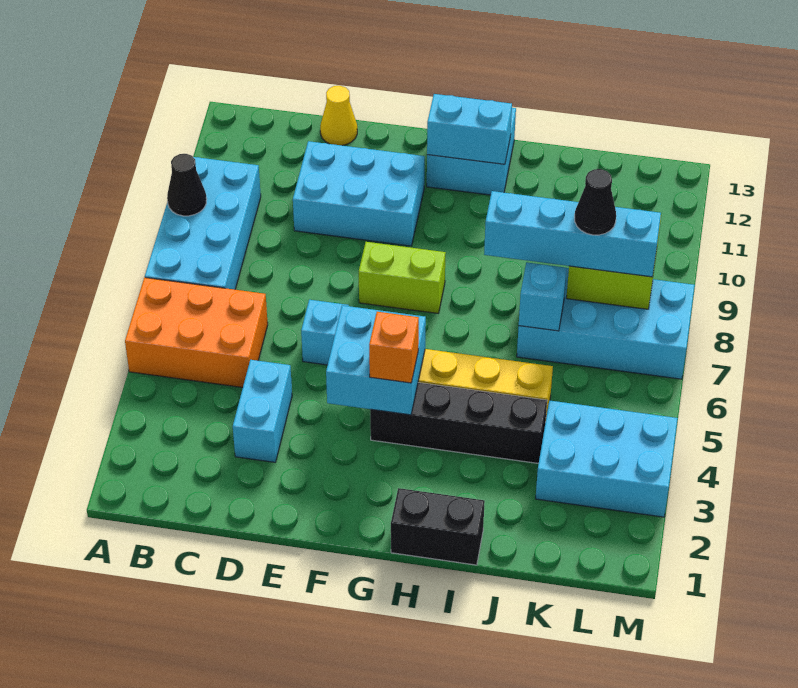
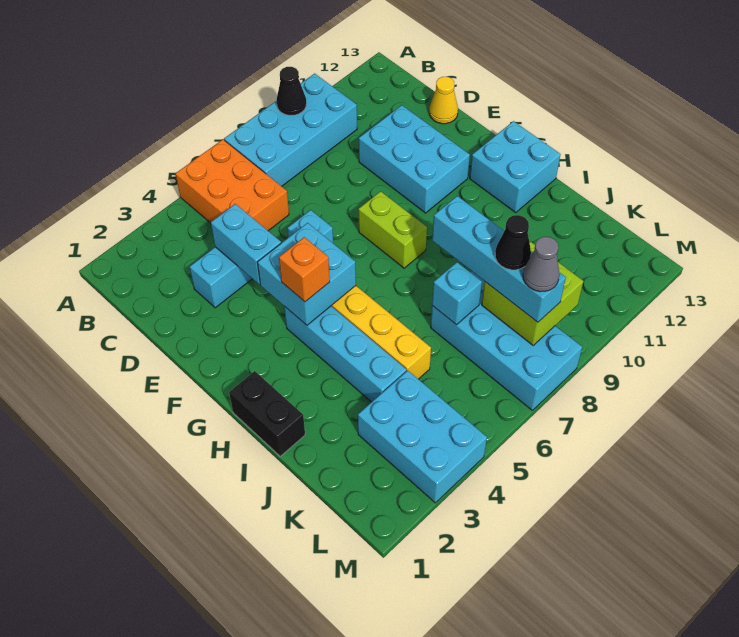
black brick G4:J4 level 1 -> cyan brick G4:J4 level 1
cyan brick G12:H12 level 2 -> cyan brick D4:E4 level 2
none -> grey cone L8 level 4

